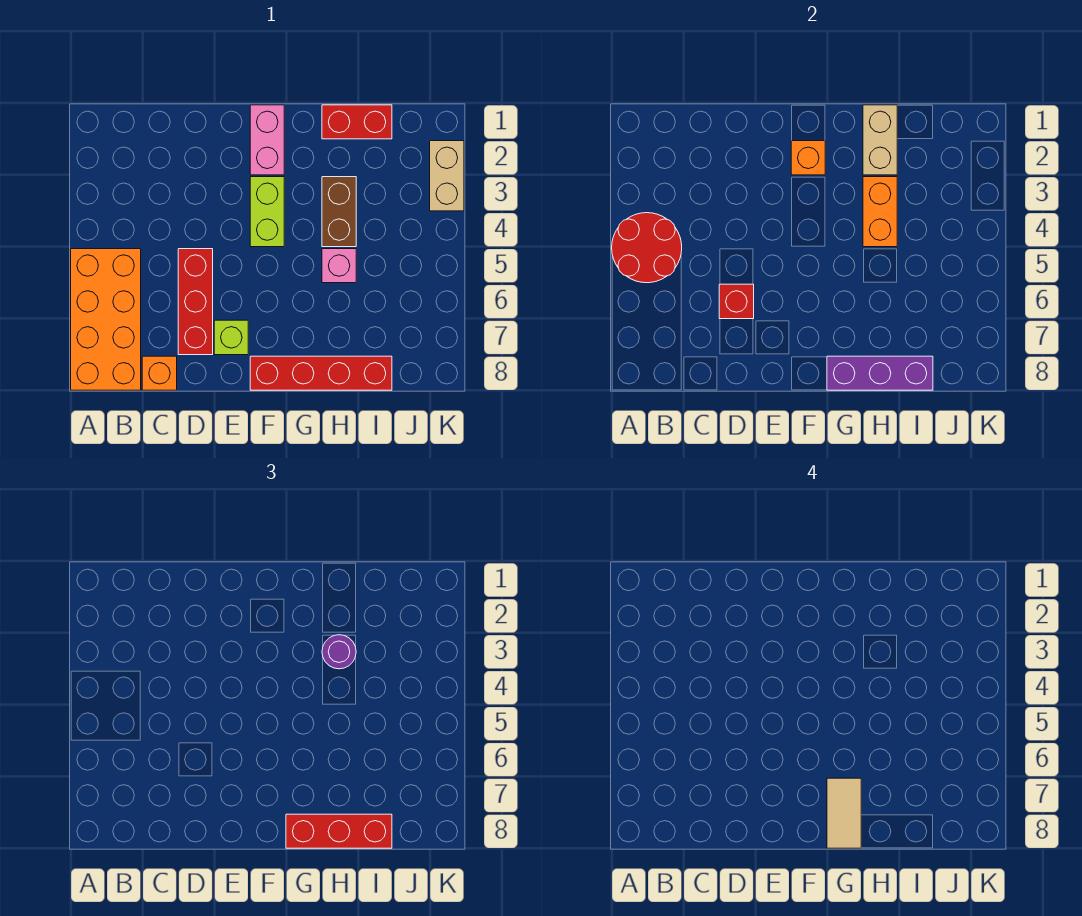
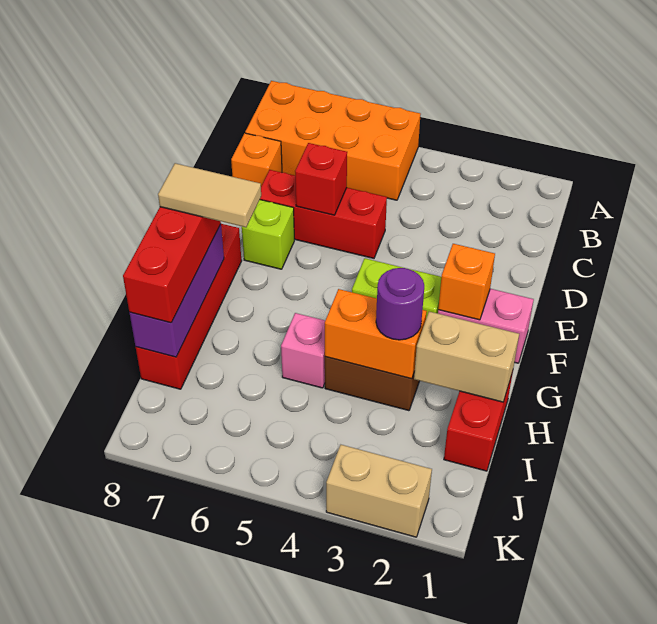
red round brick A4:B5 level 2 -> none

